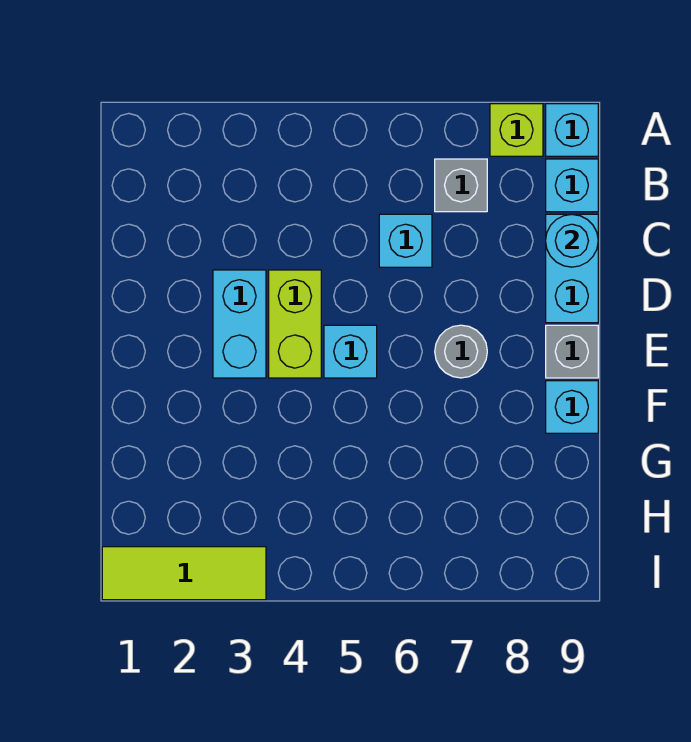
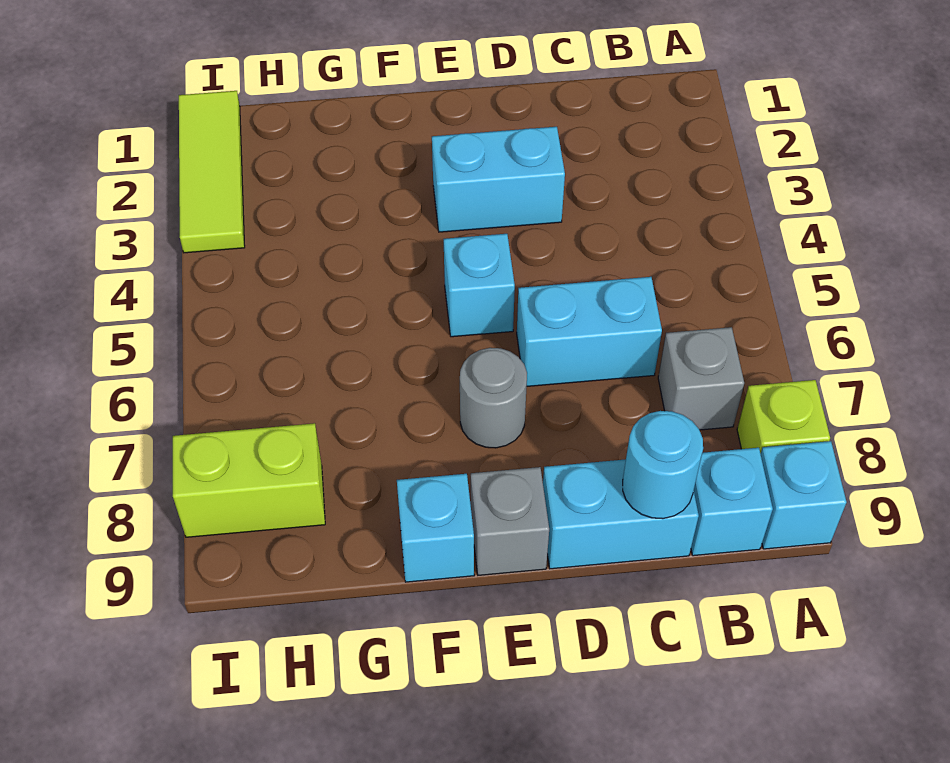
cyan brick C6 level 1 -> cyan brick C6:D6 level 1
lime brick D4:E4 level 1 -> lime brick H8:I8 level 1

